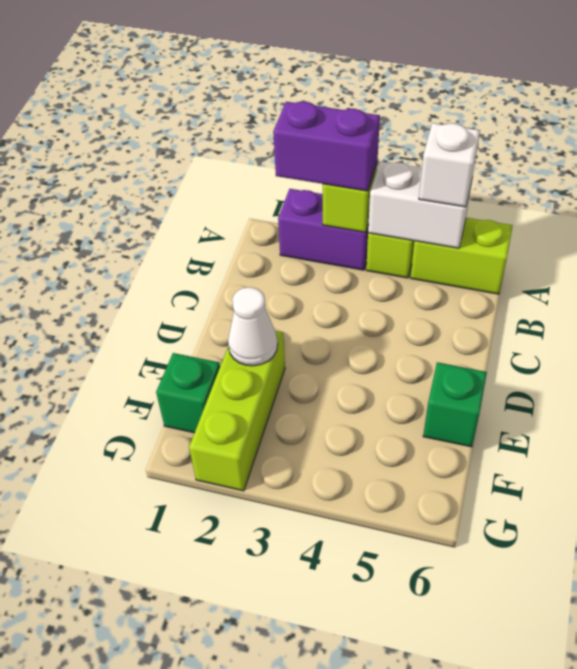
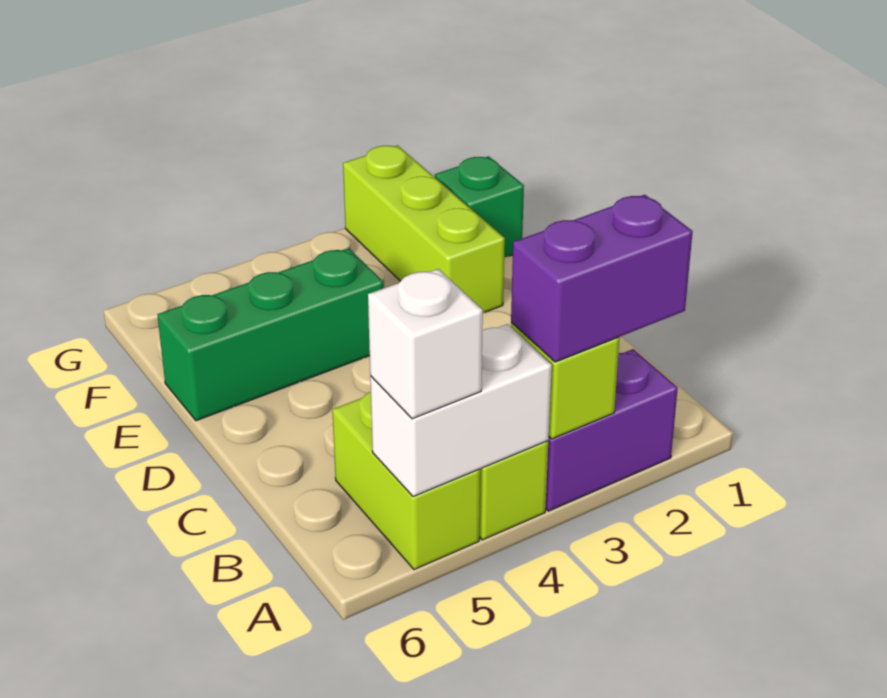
lime brick A5:A6 level 1 -> lime brick A5:B5 level 1
white cone E2 level 2 -> none
green brick E6 level 1 -> green brick E4:E6 level 1

